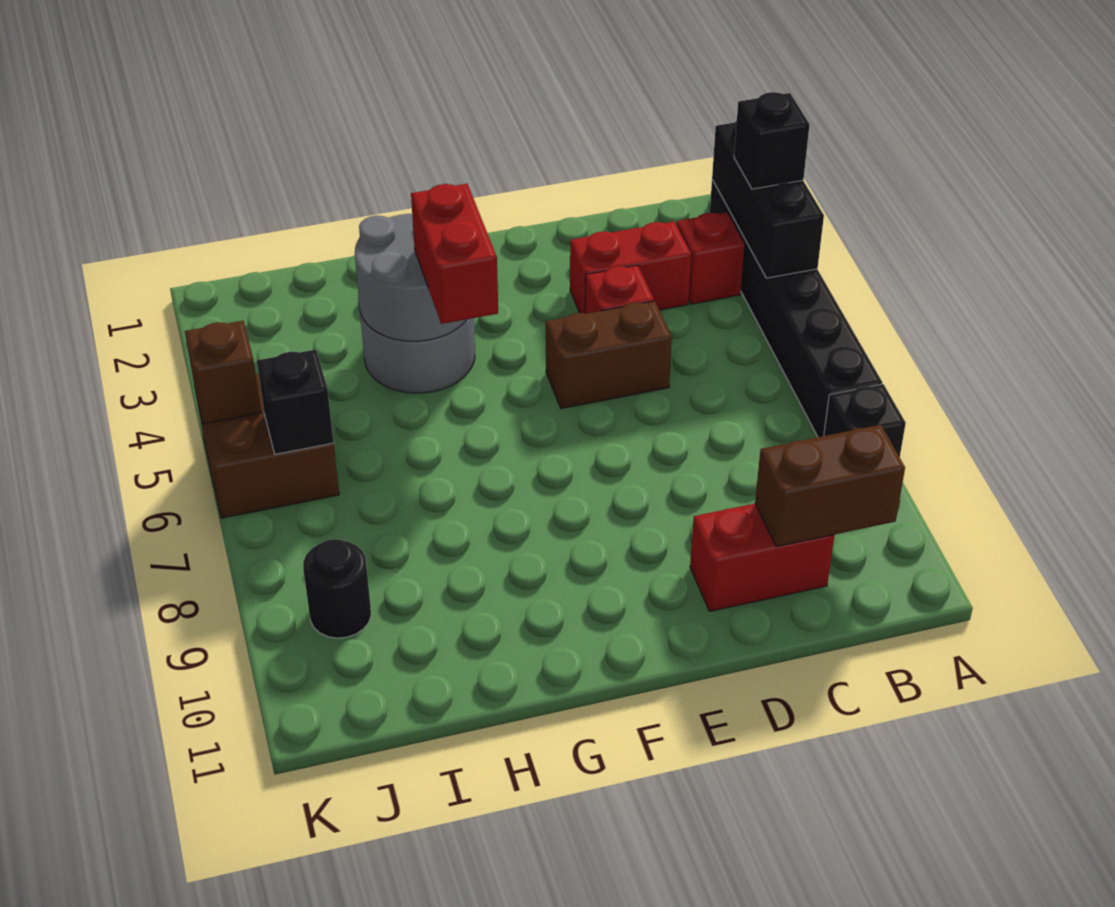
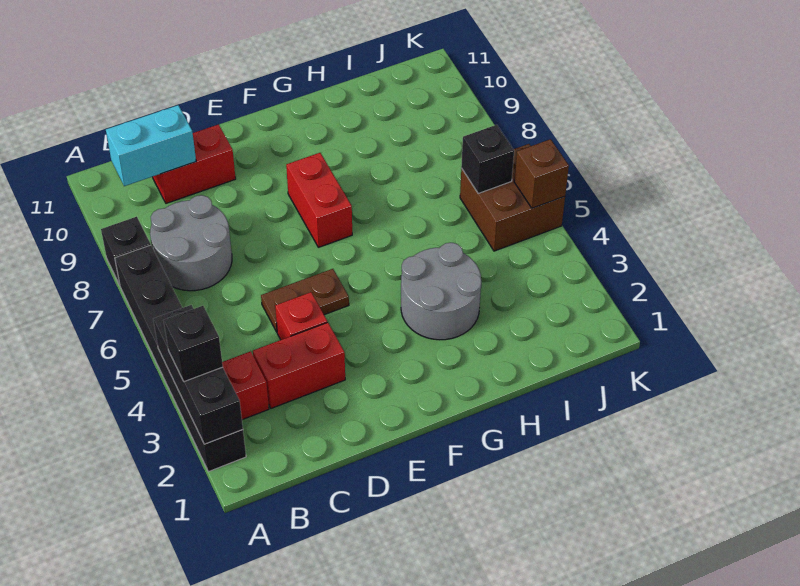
brown brick B10:C10 level 2 -> cyan brick B10:C10 level 2
brown brick D5:E5 level 1 -> brown plate D5:E5 level 1
grey round brick G3:H4 level 2 -> grey round brick B7:C8 level 1
red brick G4:G5 level 3 -> red brick F7:F8 level 1
black round brick J9 level 1 -> none

